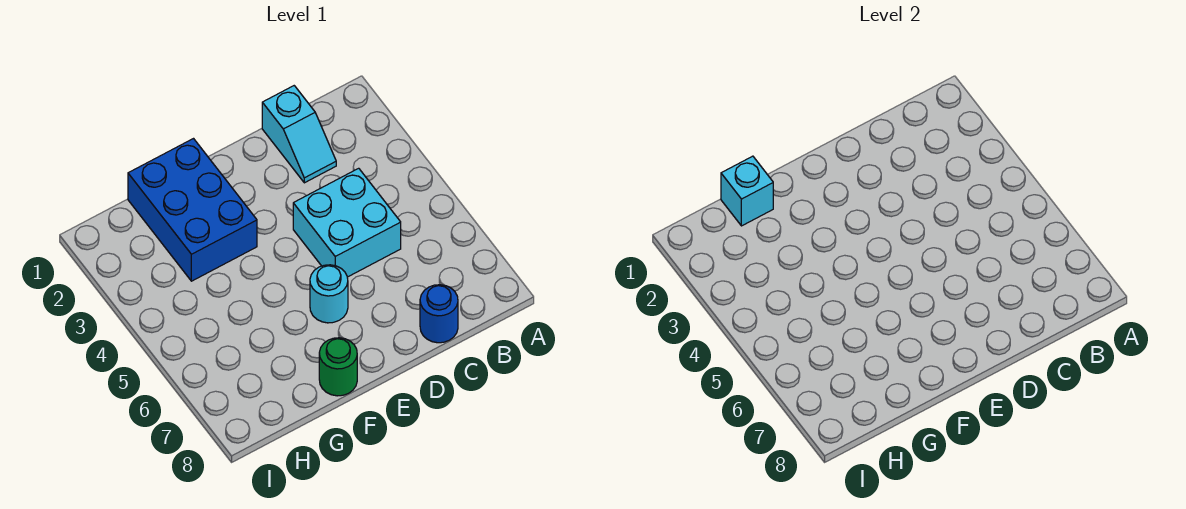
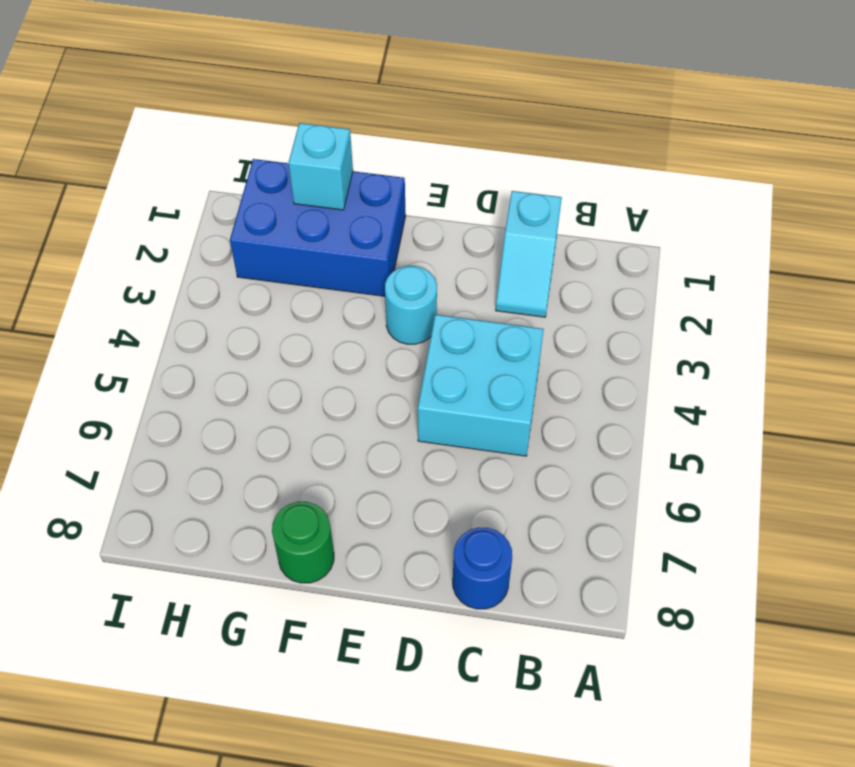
cyan round brick E6 level 1 -> cyan round brick E3 level 1
blue brick F1:G3 level 1 -> blue brick F1:H2 level 1

